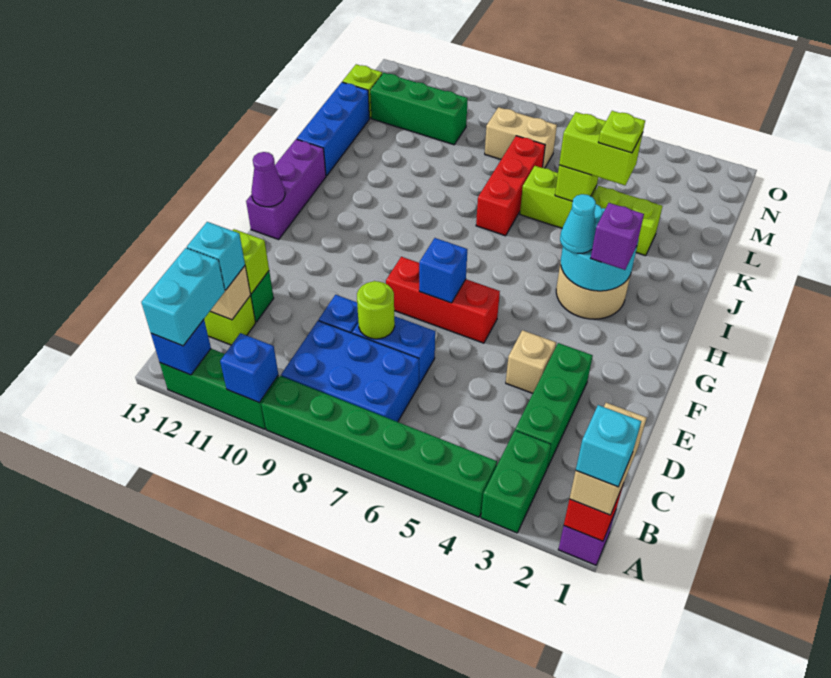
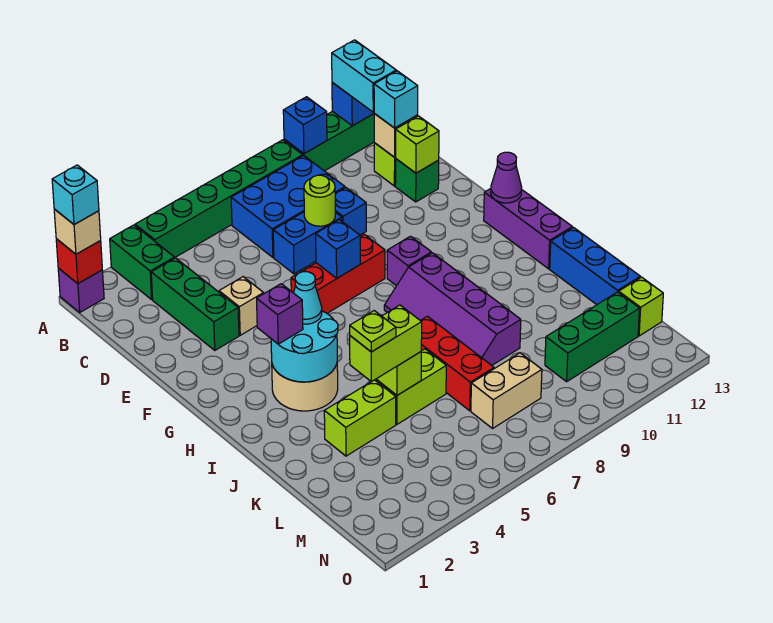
tan brick A1:B1 level 3 -> tan brick A1 level 3
none -> purple brick G9 level 1
none -> purple slope H8:K9 level 1 top 9

